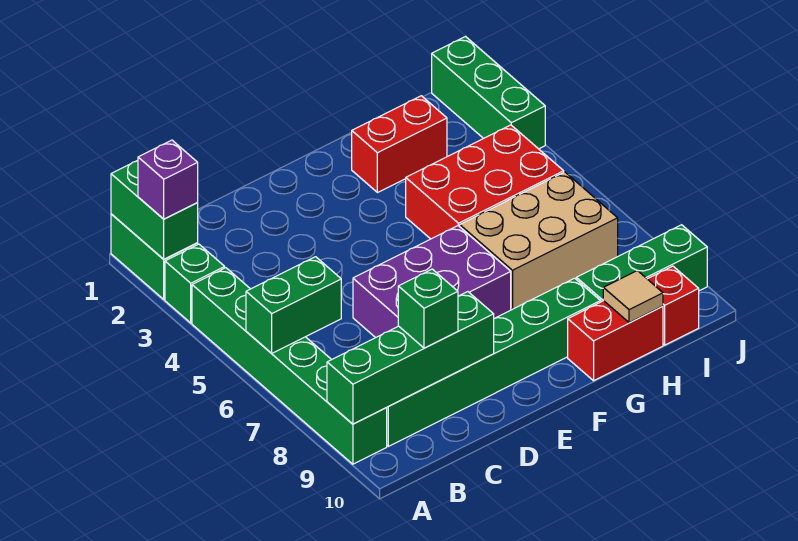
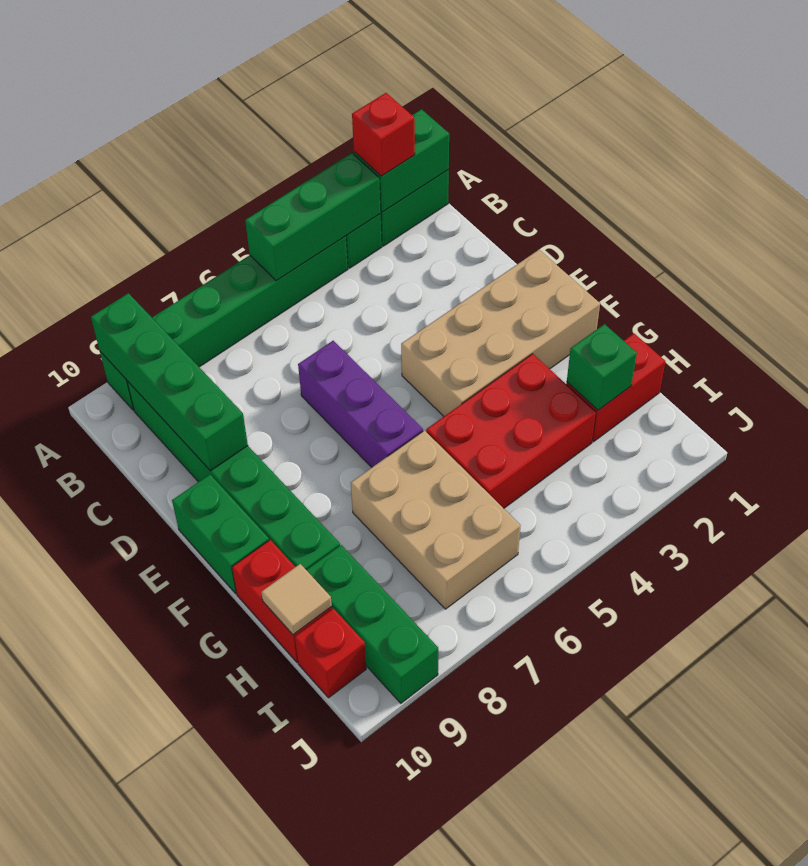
purple brick A2 level 3 -> red brick A2 level 3
green brick A6:B6 level 2 -> green brick E10:F10 level 1
green brick C9 level 3 -> green brick H2 level 2
purple brick D6:F7 level 1 -> purple brick D6:F6 level 1
none -> tan brick E1:F4 level 1
red brick G2:H2 level 1 -> red brick H1:H2 level 1
red brick G4:I5 level 1 -> red brick G3:H5 level 1
green brick J1:J3 level 1 -> green brick A3:A5 level 2

